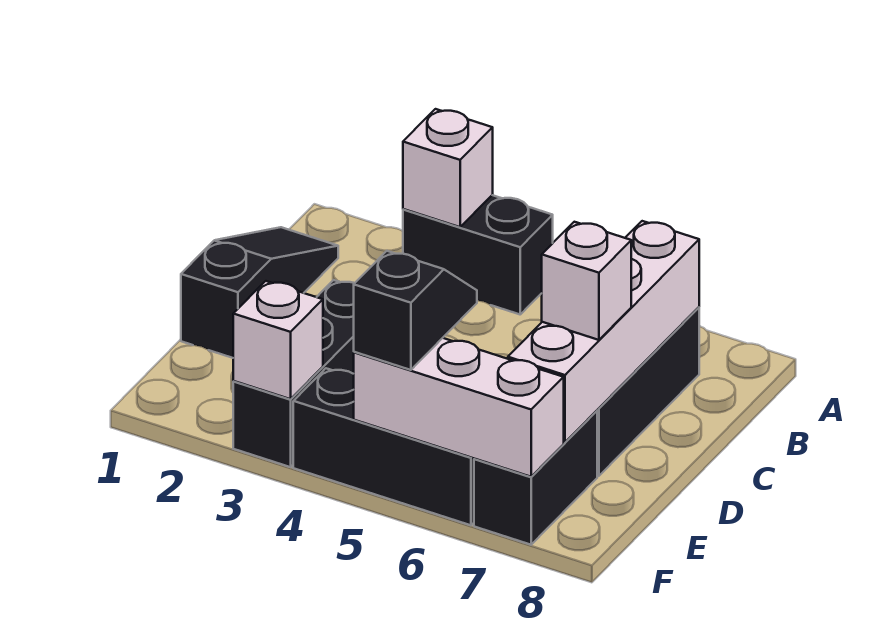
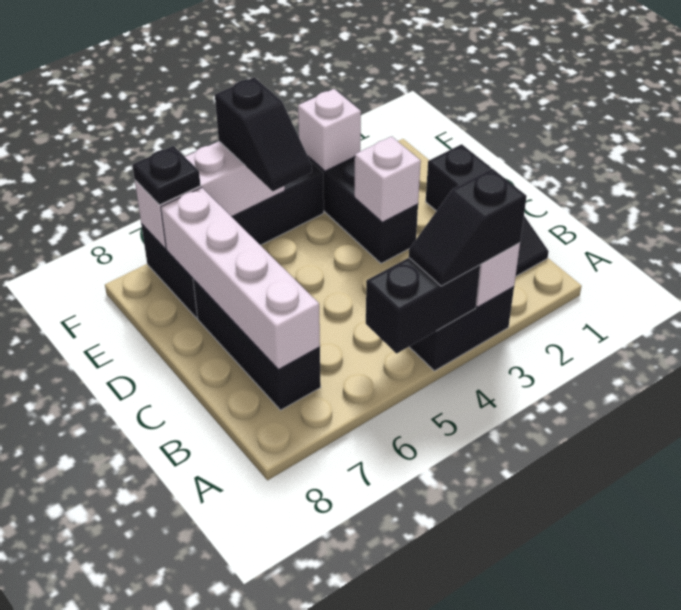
none -> black slope A3:A4 level 3 top 3
none -> black brick A4:A5 level 2
white brick D7 level 3 -> white brick D3 level 2
none -> black plate F7 level 3

